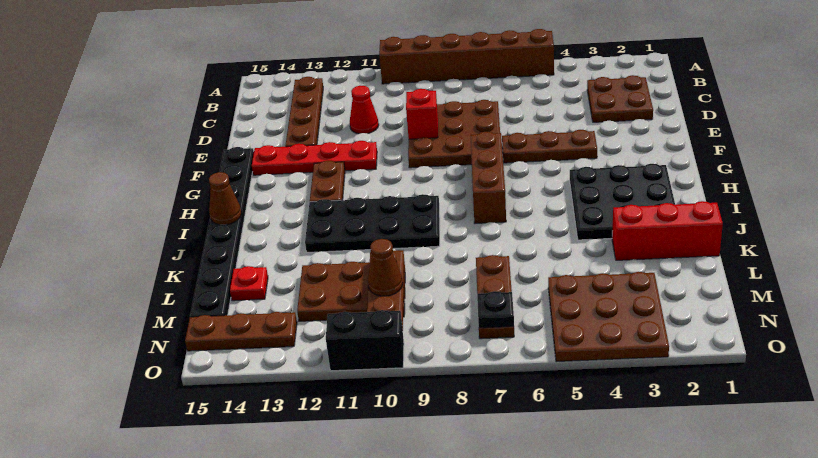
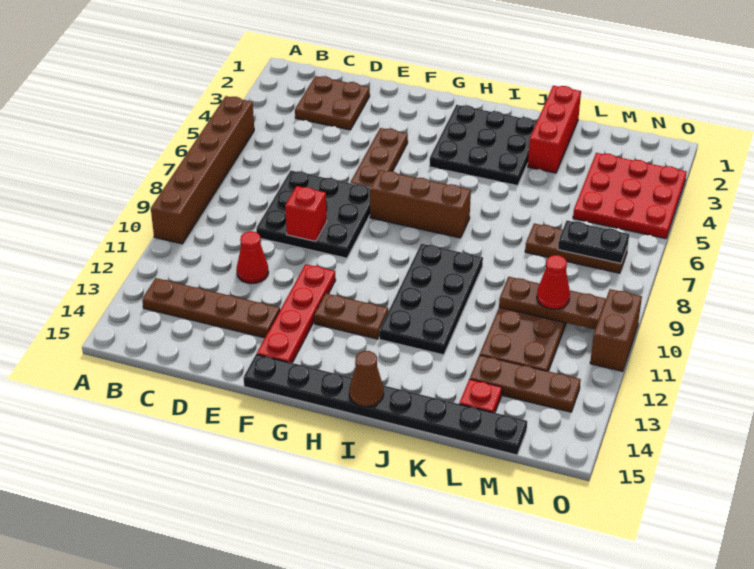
brown plate D7:F9 level 1 -> black plate D7:F9 level 1
brown plate M3:O5 level 1 -> red plate M3:O5 level 1
brown cone M10 level 3 -> red cone M10 level 3
black plate N7 level 2 -> black plate M7:N7 level 2
brown plate N13:N15 level 1 -> brown plate L13:N13 level 1
black brick O10:O11 level 1 -> brown brick O10:O11 level 1

